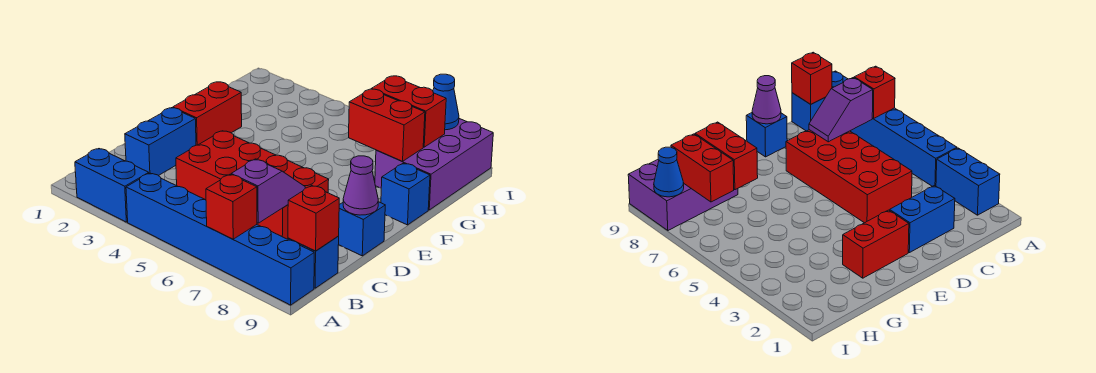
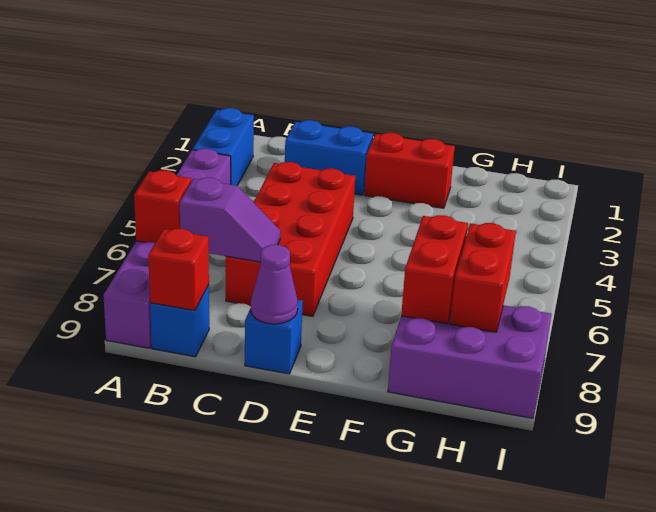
blue brick A4:A9 level 1 -> purple brick A4:A9 level 1
blue brick F9 level 1 -> none
blue cone I8 level 2 -> none

